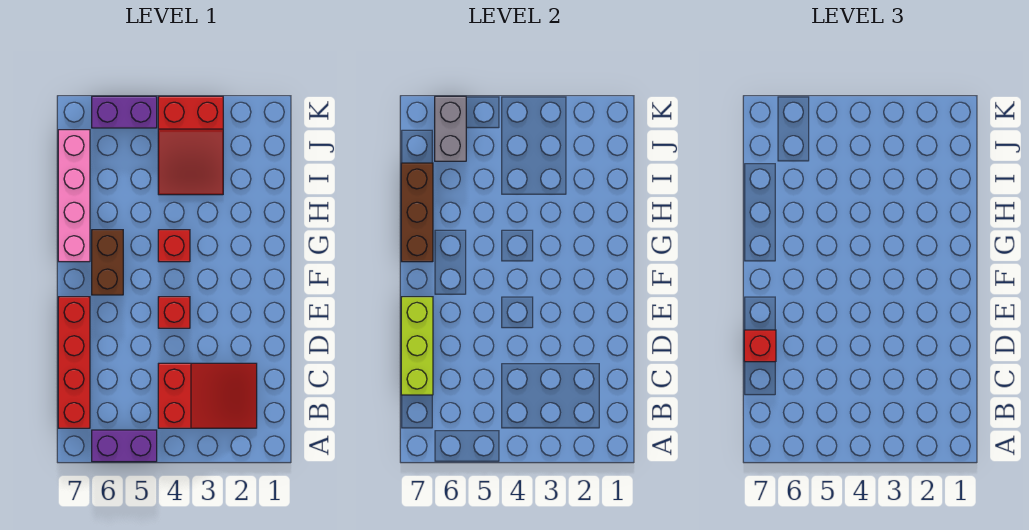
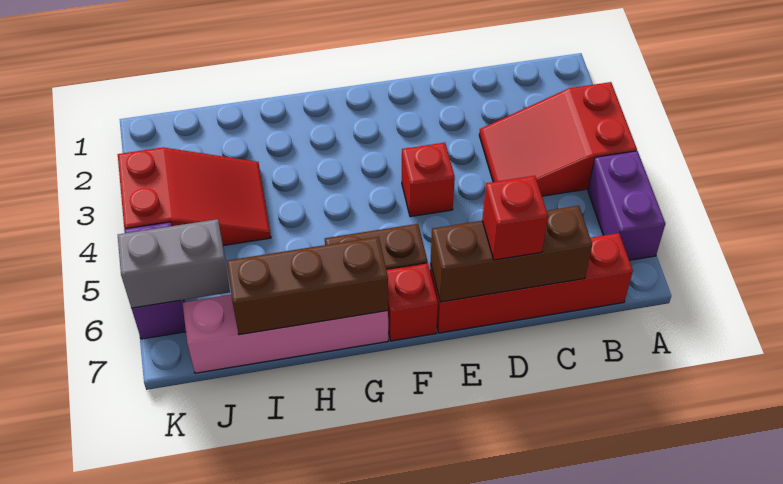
red slope B2:C4 level 1 top 4 -> red slope A3:C4 level 1 top A
lime brick C7:E7 level 2 -> brown brick C7:E7 level 2
red brick G4 level 1 -> red brick F7 level 1

